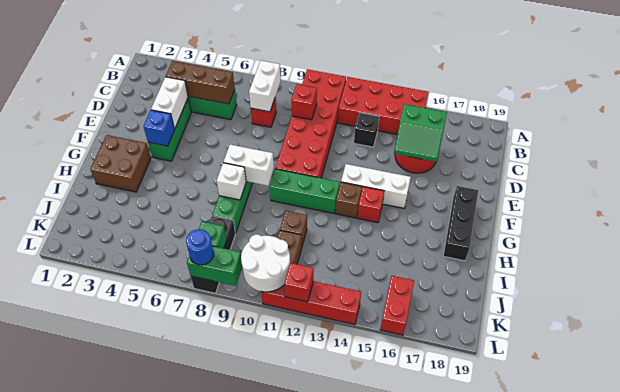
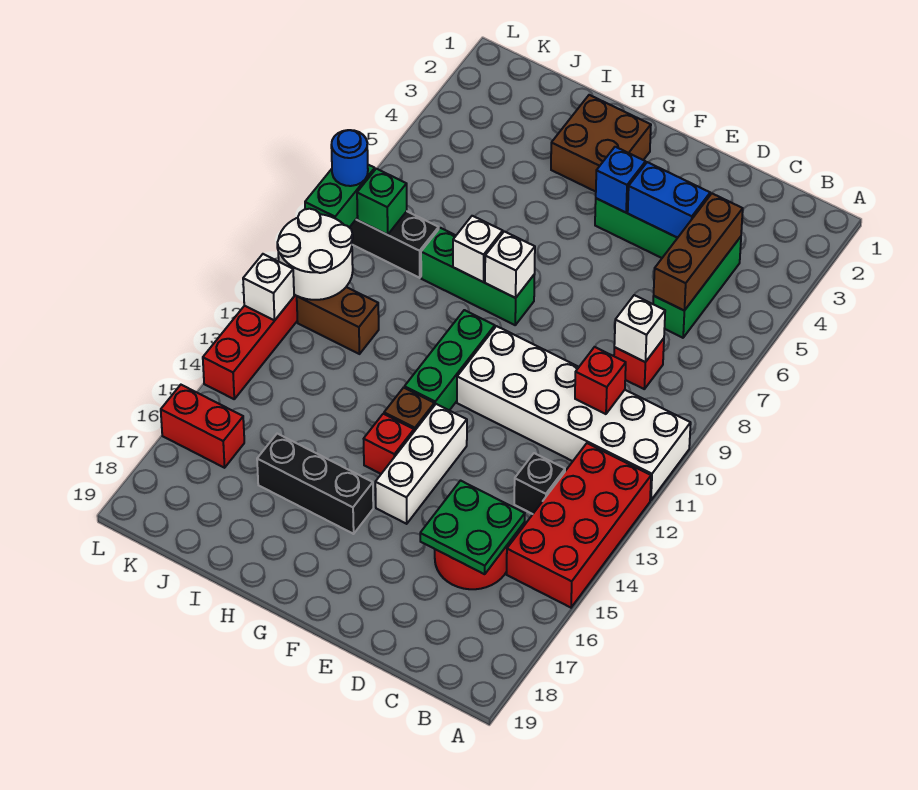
red brick A10:F11 level 1 -> white brick A10:F11 level 1
white brick B8:C8 level 2 -> white brick C8 level 2
green slope C15:D16 level 2 top C -> green plate C15:D16 level 2
white brick D4:E4 level 2 -> blue brick D4:E4 level 2
black brick F18:H18 level 1 -> black brick G16:I16 level 1
white brick G8:G9 level 2 -> white brick G8 level 2
brown brick I11 level 1 -> none
red brick L12 level 2 -> white brick L12 level 2

